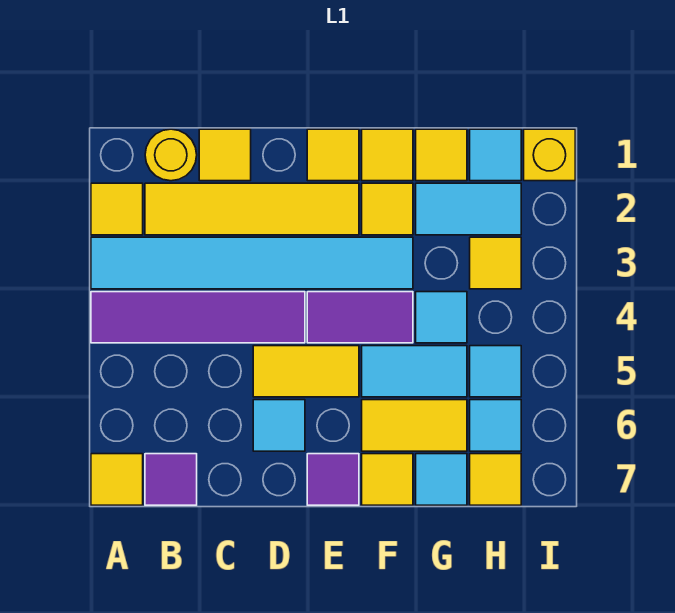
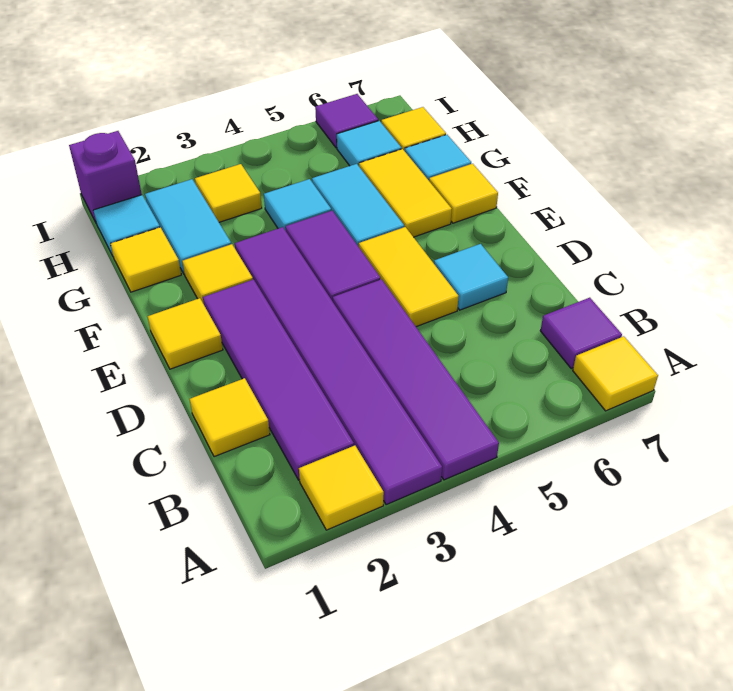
cyan tile A3:F3 level 1 -> purple tile A3:F3 level 1
yellow round brick B1 level 1 -> none
yellow tile B2:E2 level 1 -> purple tile B2:E2 level 1
purple tile E7 level 1 -> purple tile I6 level 1
yellow tile F1 level 1 -> none
cyan tile H5 level 1 -> none
yellow brick I1 level 1 -> purple brick I1 level 1

